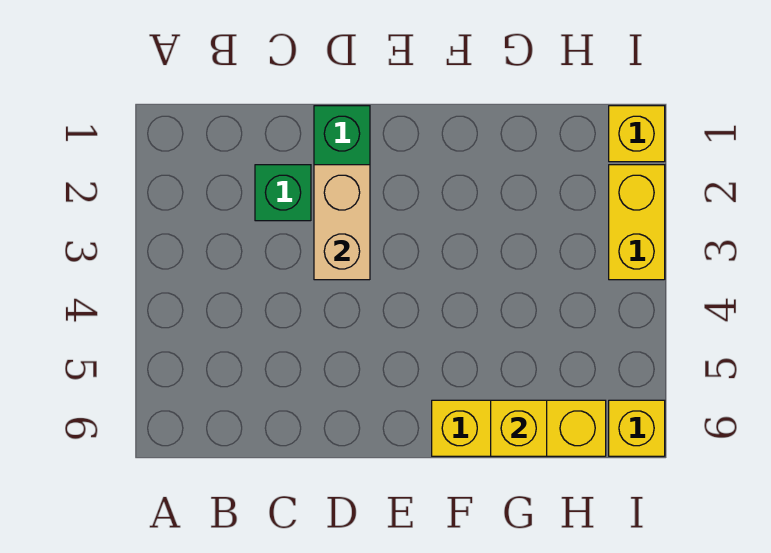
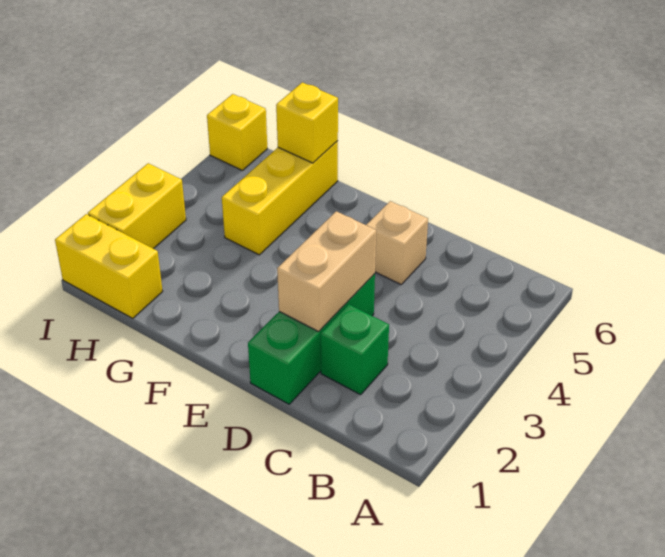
none -> tan brick D5 level 1
yellow brick F6:H6 level 1 -> yellow brick G4:G6 level 1
yellow brick I1 level 1 -> yellow brick H1:I1 level 1

